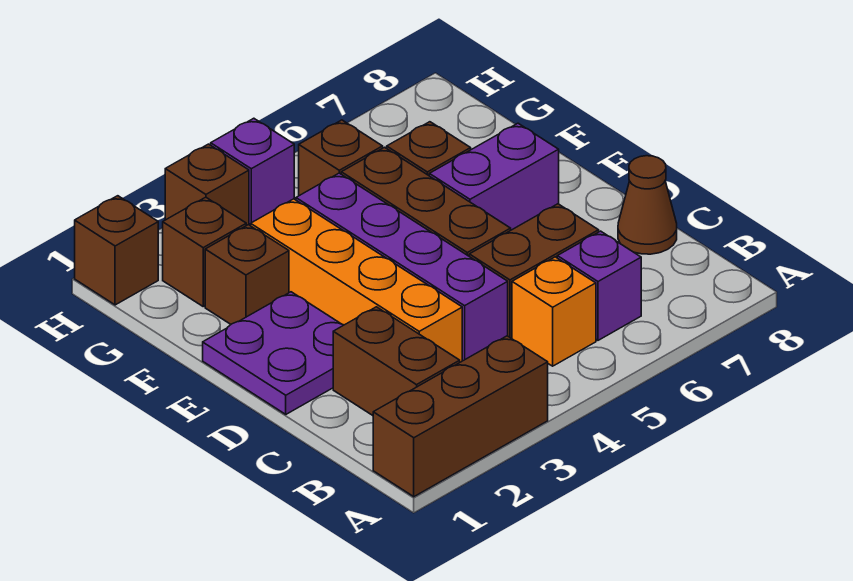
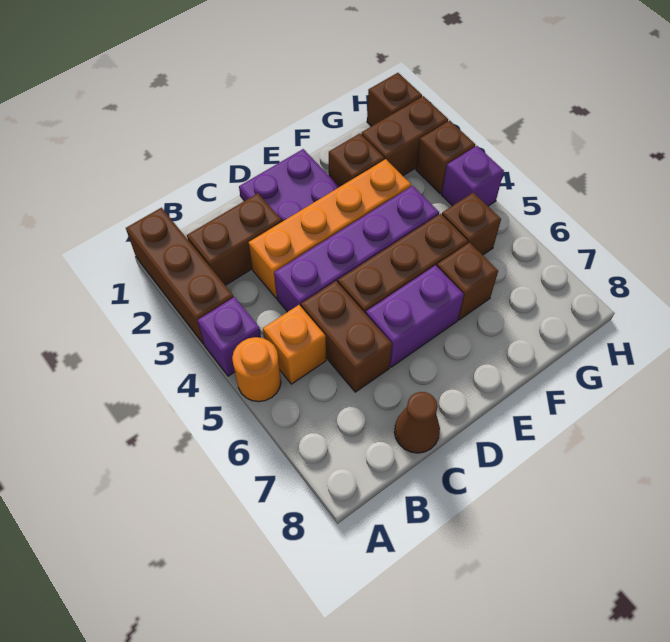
none -> orange round brick A5 level 1
purple brick B6 level 1 -> purple brick A4 level 1
purple brick E6:E7 level 1 -> purple brick D6:E6 level 1
brown brick G2 level 1 -> brown brick G2:H2 level 1

